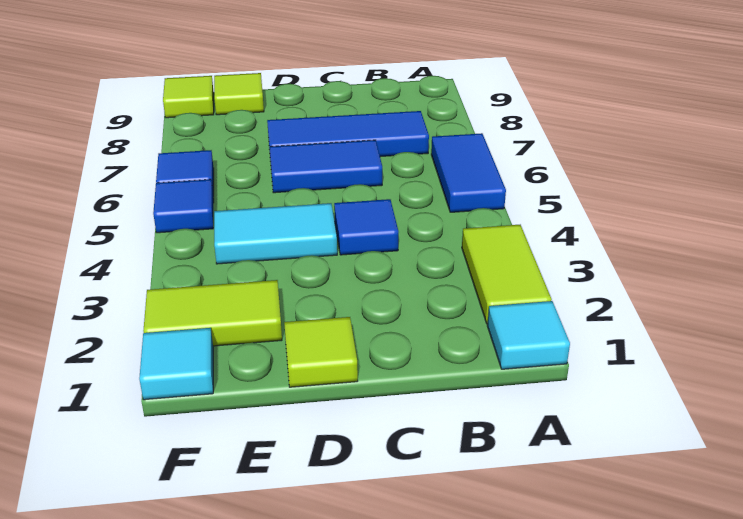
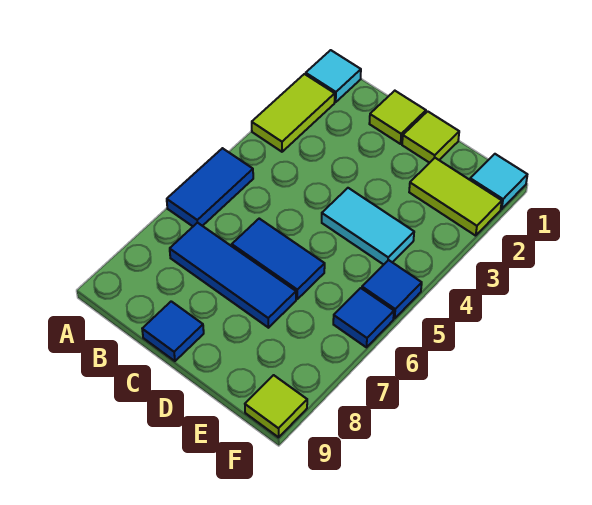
blue tile C4 level 1 -> blue tile C9 level 1
lime tile E9 level 1 -> lime tile C1 level 1

